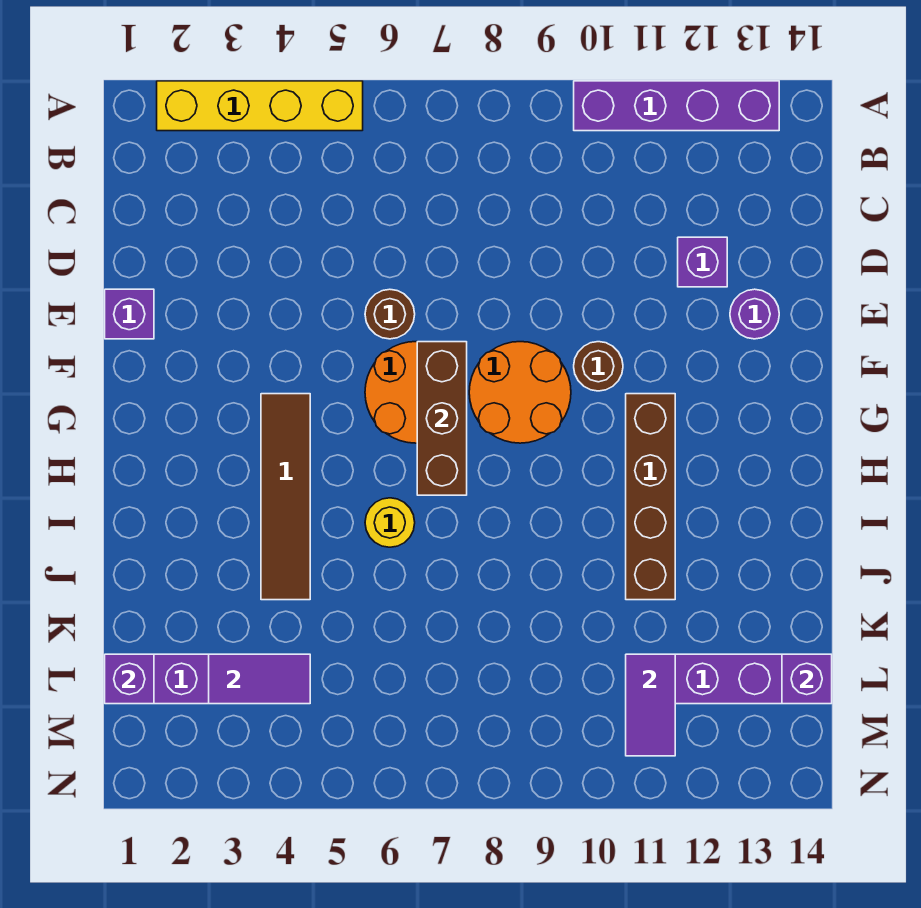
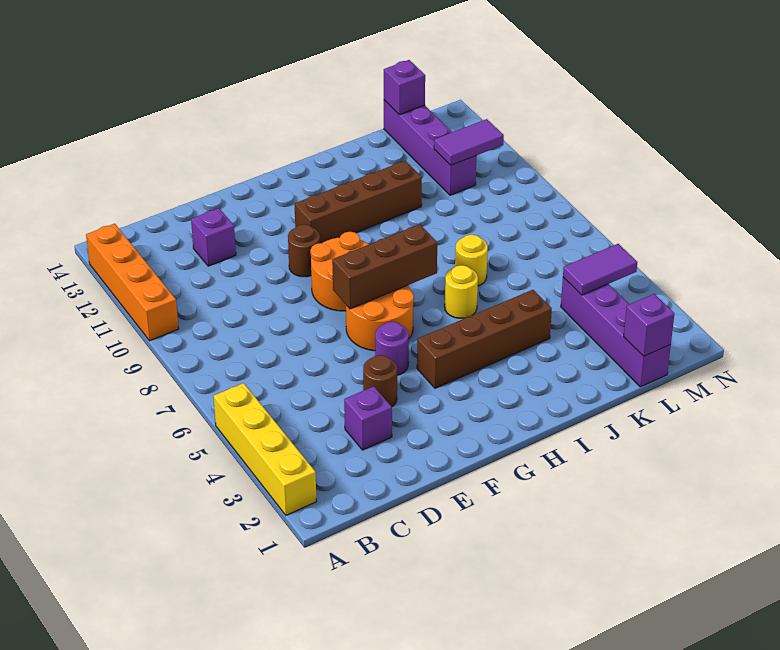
purple brick A10:A13 level 1 -> orange brick A10:A13 level 1
purple brick E1 level 1 -> purple brick D3 level 1
brown round brick E6 level 1 -> brown round brick E4 level 1
purple round brick E13 level 1 -> purple round brick F5 level 1
brown tile G4:J4 level 1 -> brown brick G4:J4 level 1
none -> yellow round brick J7 level 1
purple tile L3:L4 level 2 -> purple tile L4:M4 level 2

